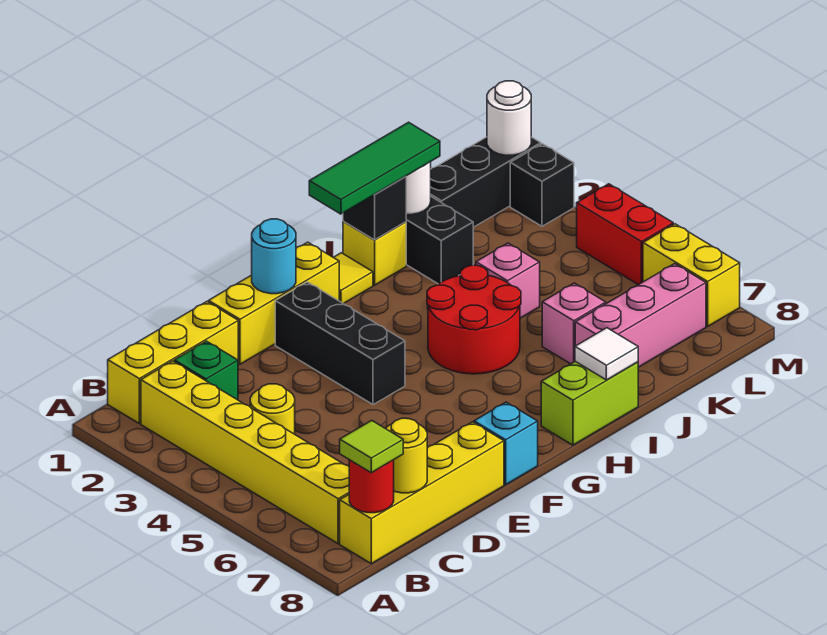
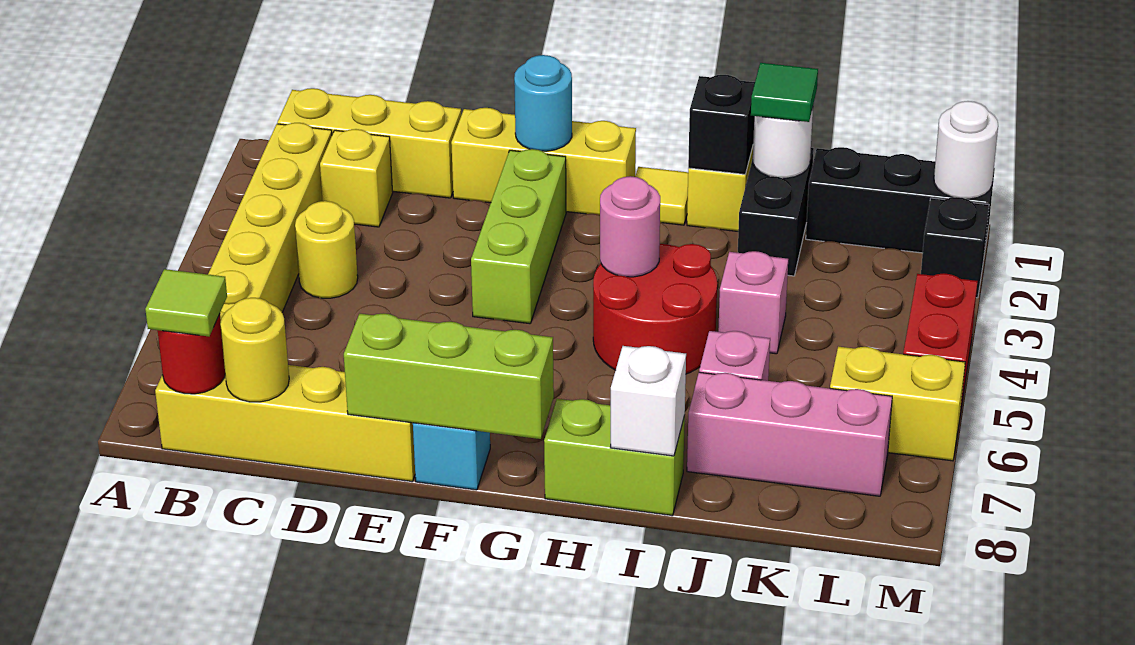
green brick C2 level 1 -> yellow brick C2 level 1
none -> lime brick E8:G8 level 2
black brick F2:F4 level 1 -> lime brick F2:F4 level 1
green tile H1:J1 level 3 -> green tile J1 level 3
none -> pink round brick H4 level 2
white tile I8 level 2 -> white brick I8 level 2
yellow brick M6:M7 level 1 -> yellow brick L6:M6 level 1

